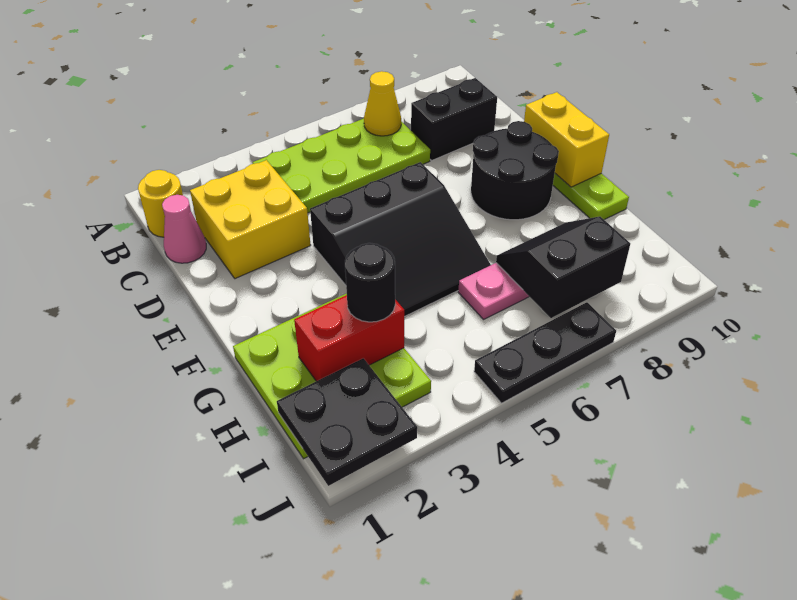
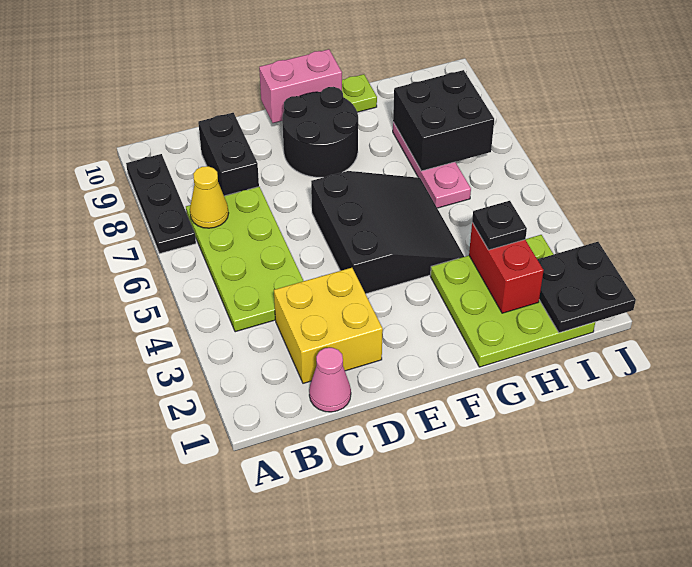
yellow round brick B1 level 1 -> none
yellow brick E10:F10 level 2 -> pink brick E10:F10 level 2
black round brick H3 level 3 -> black plate H3 level 3
black slope H7:I8 level 2 top I -> black brick H7:I8 level 2
black plate J5:J7 level 1 -> black plate A7:A9 level 1

